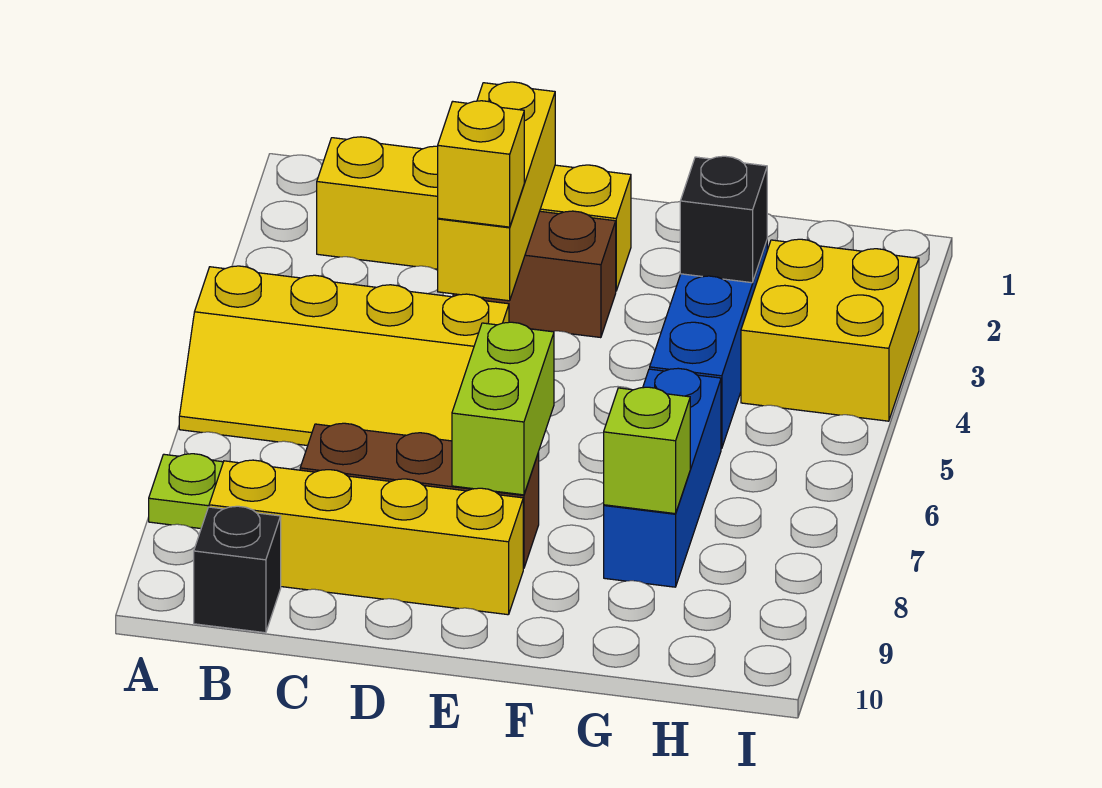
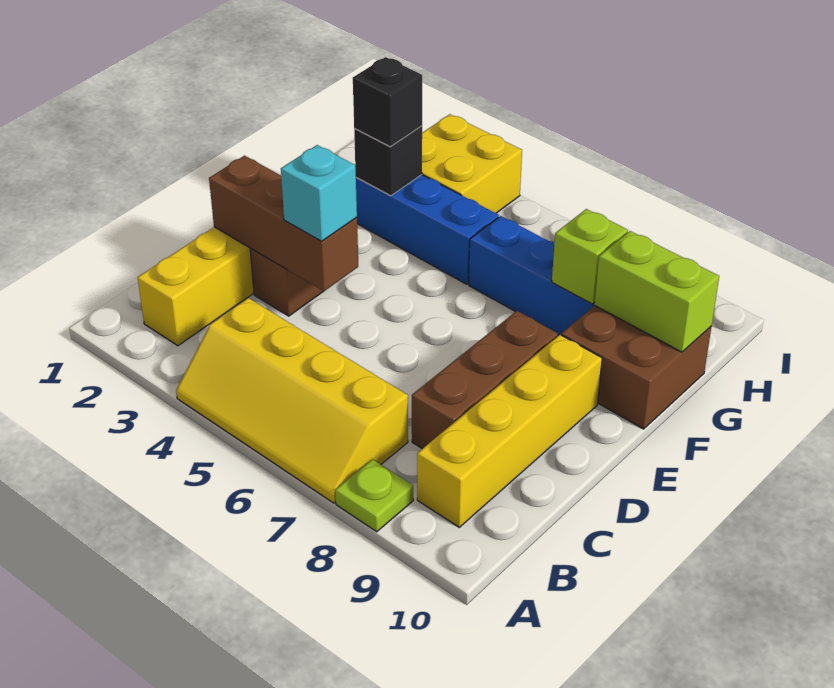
yellow slope A5:D6 level 1 top 5 -> yellow slope A4:B7 level 1 top B
black brick B10 level 1 -> black brick G3 level 3
yellow brick D2:D4 level 2 -> brown brick D2:D4 level 2
yellow brick D4 level 3 -> cyan brick D4 level 3
lime brick E7:E8 level 2 -> lime brick G9:G10 level 2
none -> brown brick F9:G10 level 1

